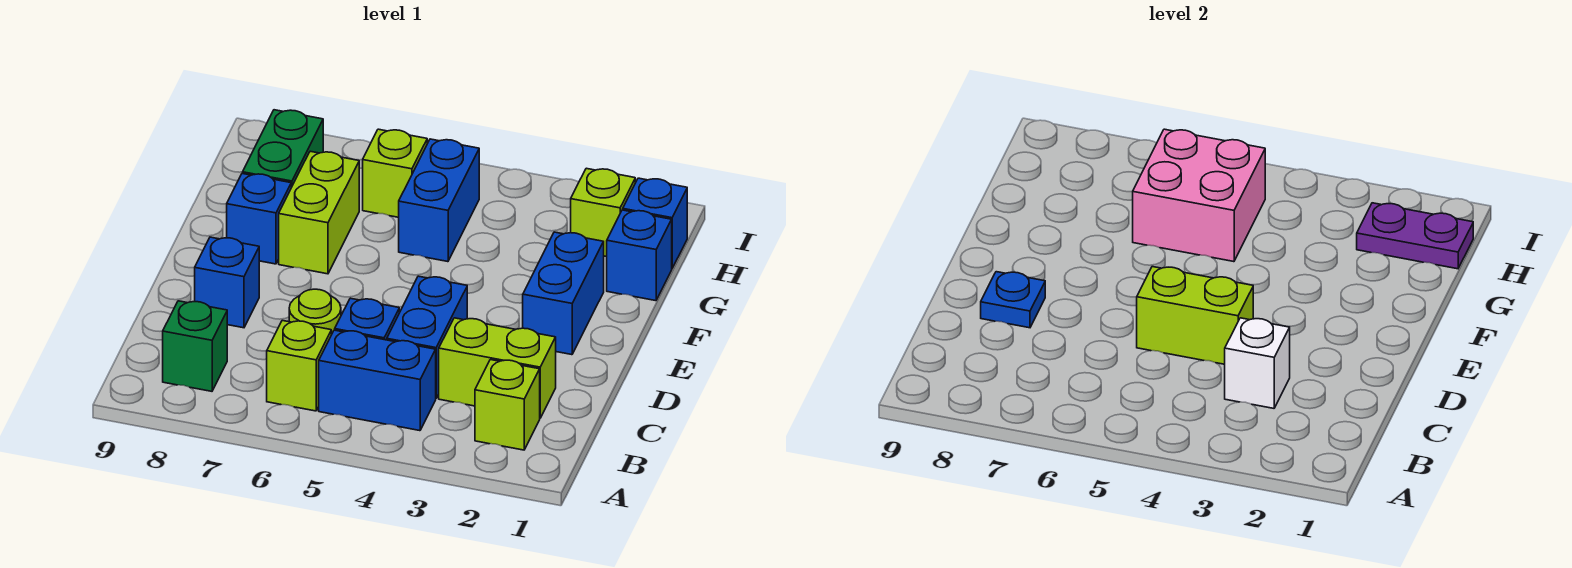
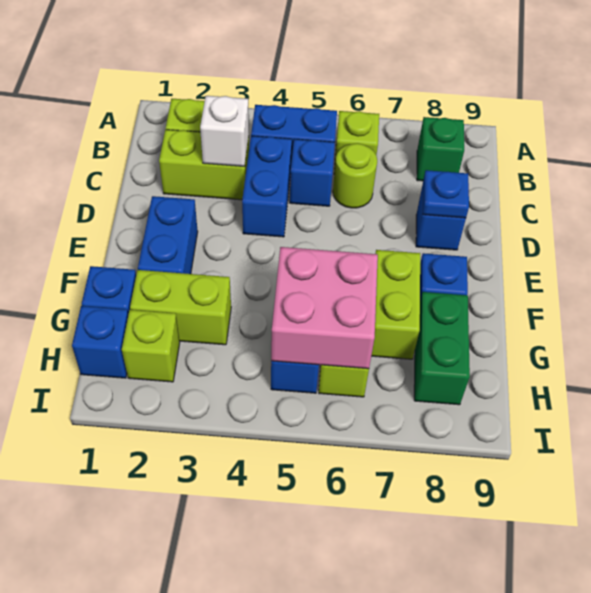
lime brick D4:D5 level 2 -> lime brick G2:G3 level 1
purple plate H1:H2 level 2 -> none

